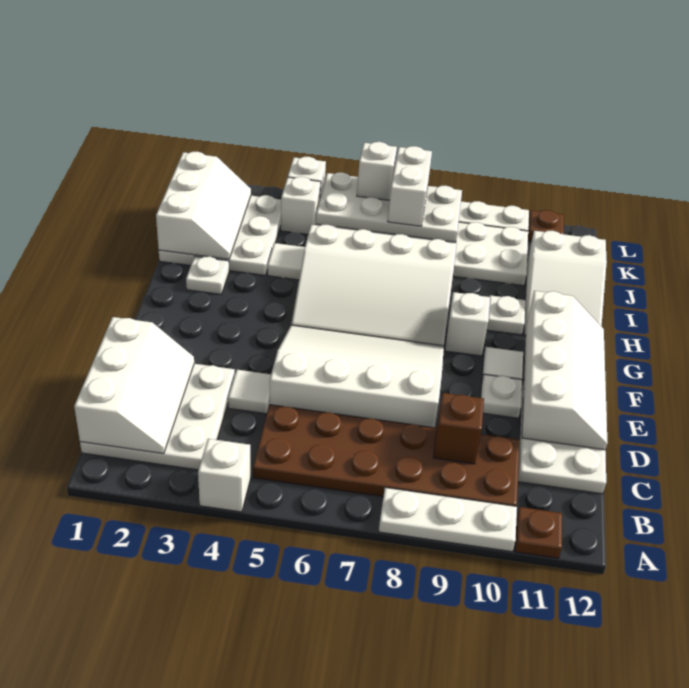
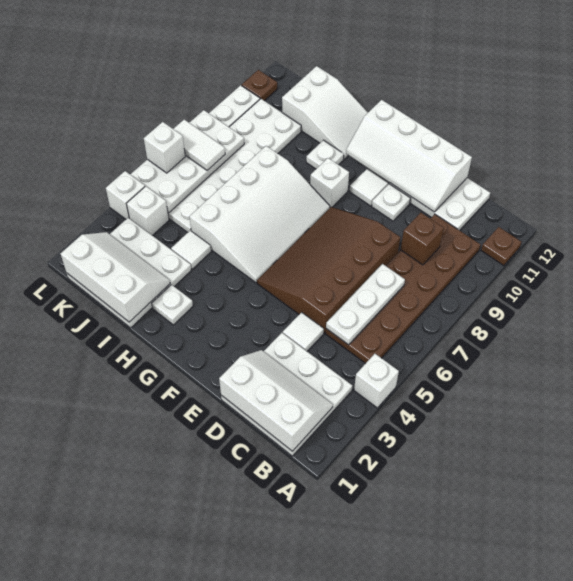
white plate A8:A10 level 1 -> white plate C5:C7 level 2
white slope D5:F8 level 1 top D -> brown slope D5:F8 level 1 top D
white slope D11:G12 level 2 top 11 -> white slope D11:G12 level 2 top 12
white brick K7:L7 level 3 -> white tile K7:L7 level 3

